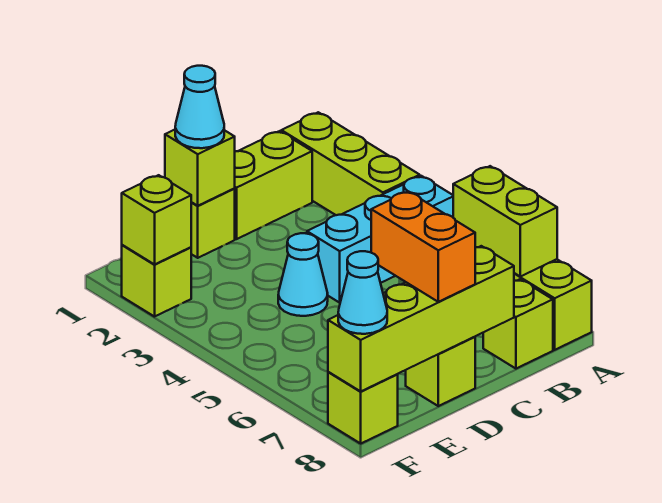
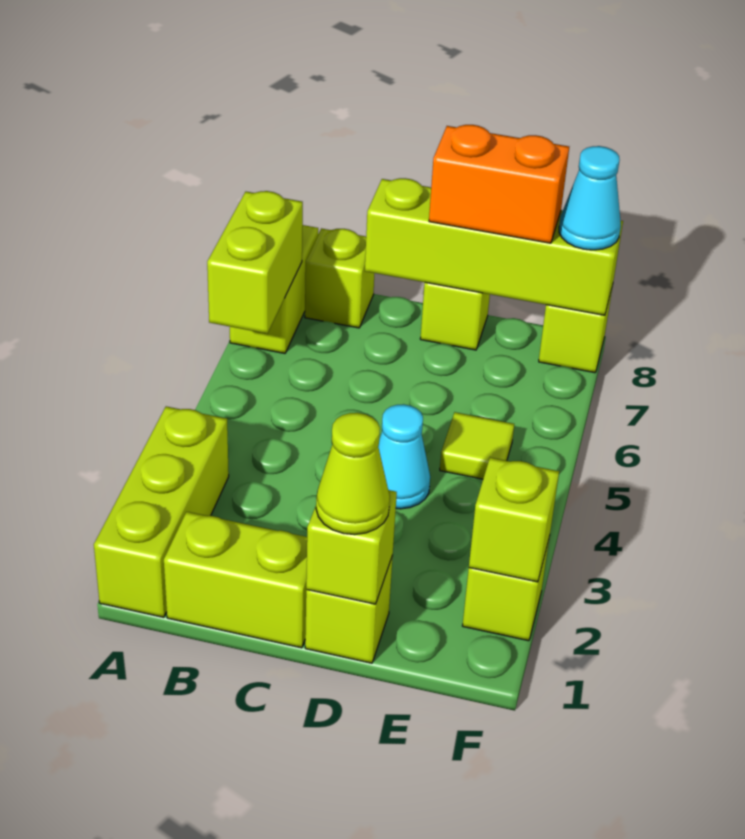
cyan brick A4:C4 level 1 -> none
cyan cone D1 level 3 -> lime cone D1 level 3
orange brick D7:D8 level 3 -> orange brick D8:E8 level 3
none -> lime tile E5 level 1

